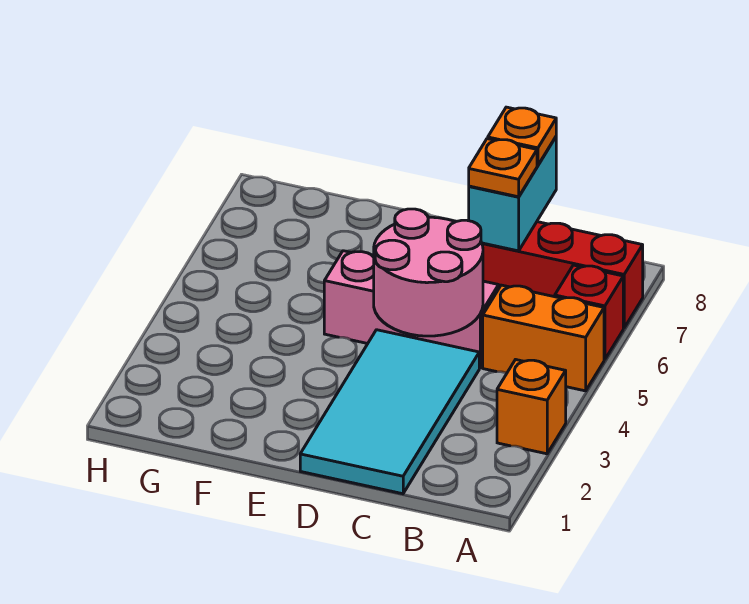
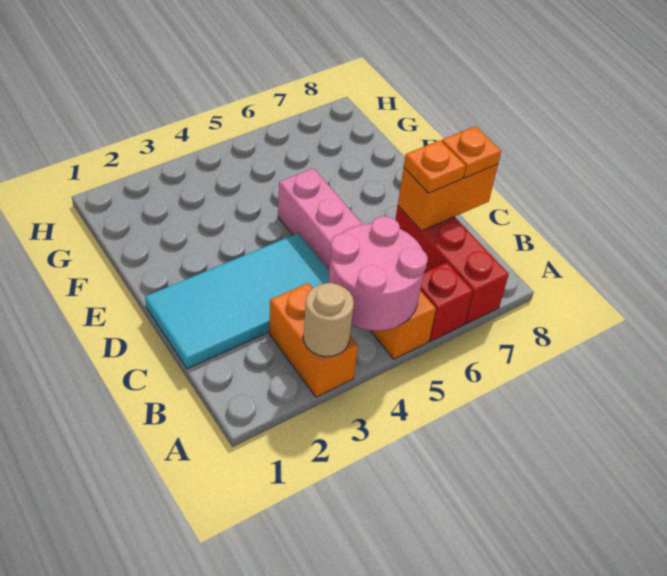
orange brick A3 level 1 -> orange brick A3:B3 level 1
none -> tan round brick A3 level 2
pink round brick C4:D5 level 2 -> pink round brick A4:B5 level 2
cyan brick C7:C8 level 2 -> orange brick C7:C8 level 2

